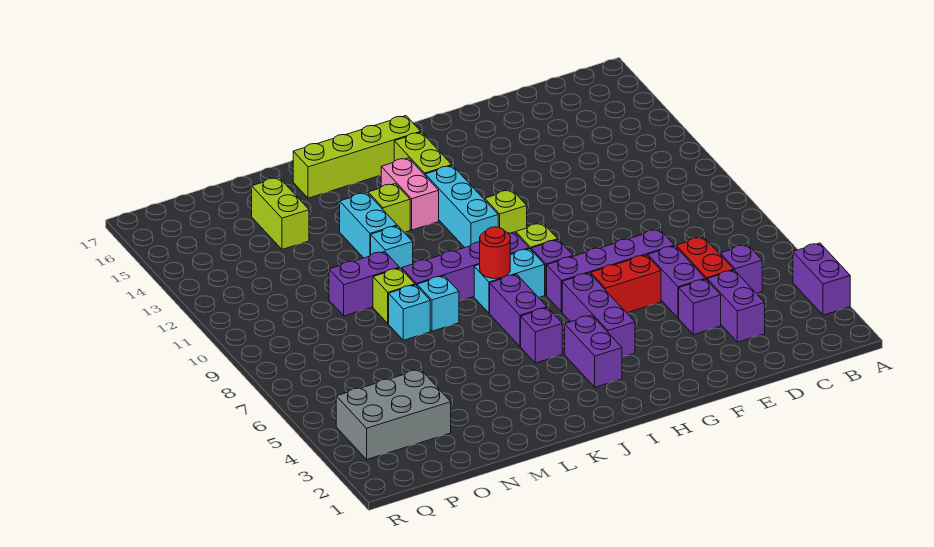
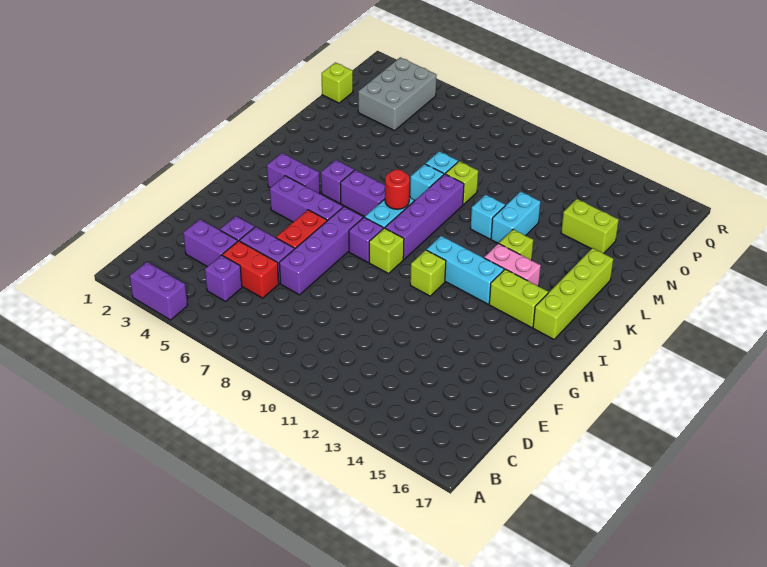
cyan brick L12:L13 level 1 -> cyan brick L12:M12 level 1
purple brick M10:N10 level 1 -> none
none -> lime brick O1 level 1

